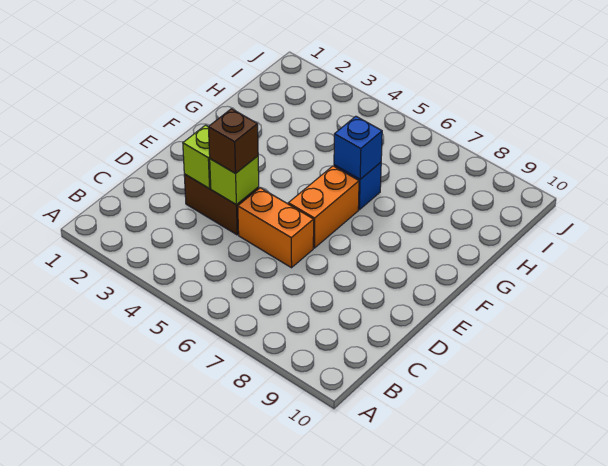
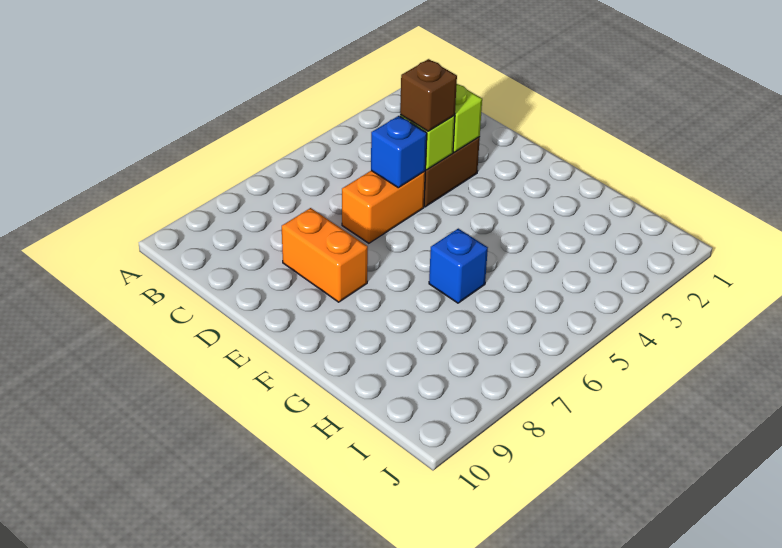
orange brick E6:F6 level 1 -> orange brick D8:E8 level 1
blue brick G6 level 2 -> blue brick D5 level 2

